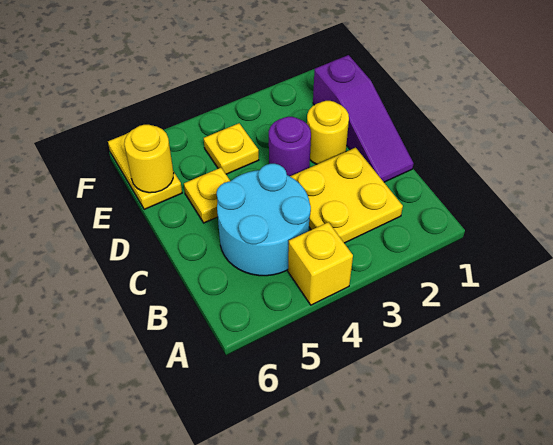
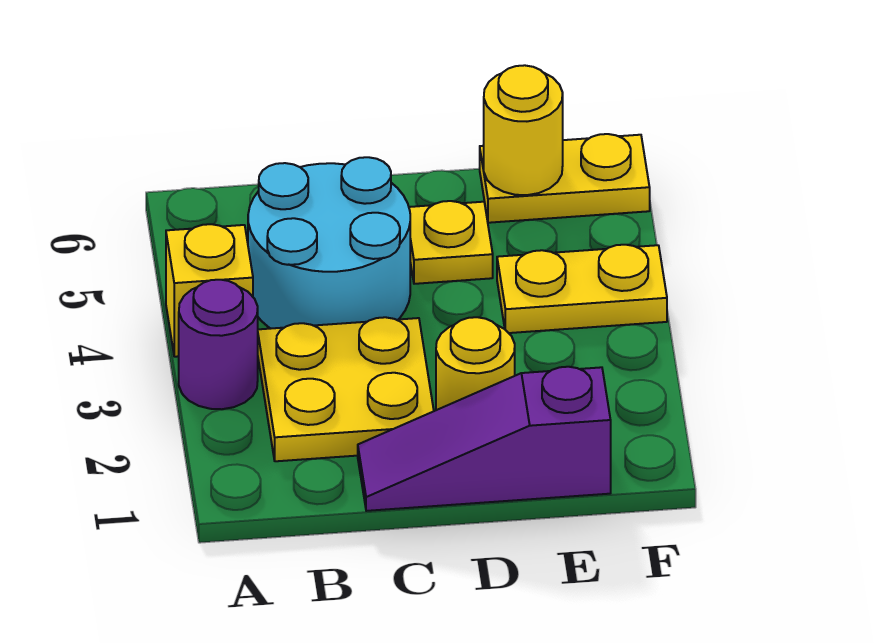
purple round brick D3 level 1 -> purple round brick A3 level 1
yellow plate E4 level 1 -> yellow plate E4:F4 level 1

